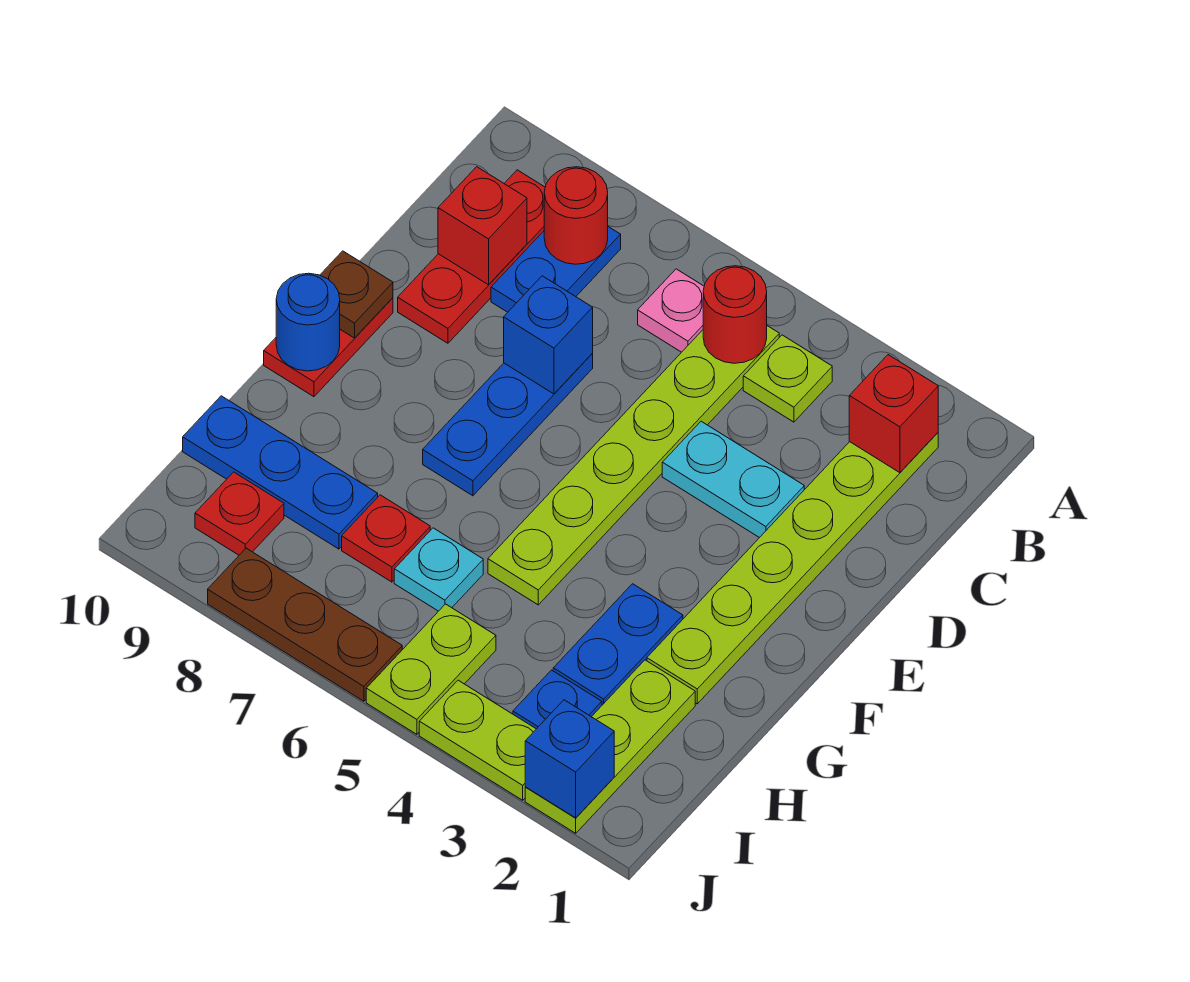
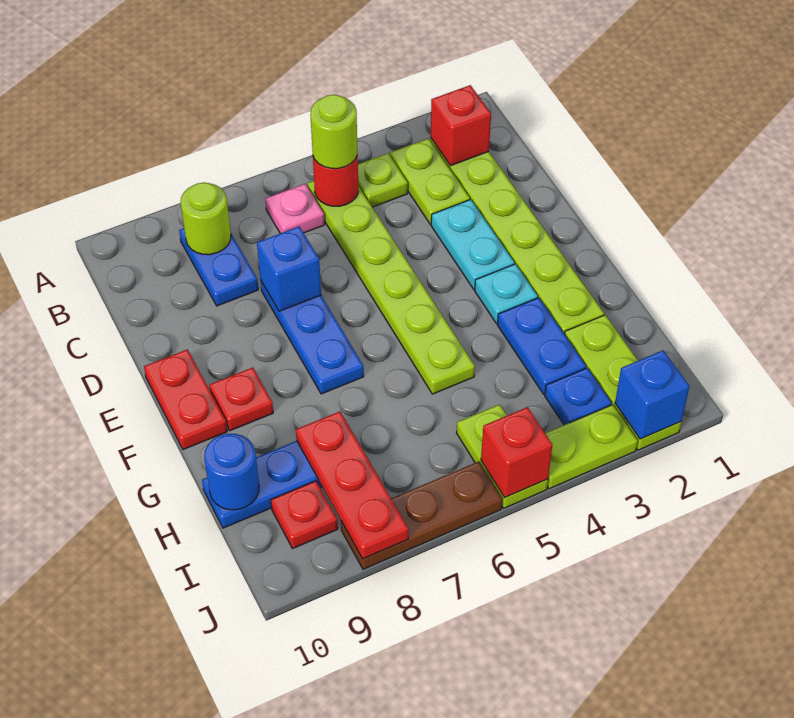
none -> lime plate B3:C3 level 1
none -> lime round brick B5 level 3
red round brick B8 level 2 -> lime round brick B8 level 2
red plate B9:D9 level 1 -> red plate H8:J8 level 2
red brick C9 level 2 -> red brick J5 level 2
cyan plate D3:D4 level 1 -> cyan plate D3:E3 level 1
brown plate E10 level 2 -> none
blue round brick F10 level 2 -> blue round brick H10 level 2
cyan plate H6 level 1 -> cyan plate F3 level 1
red plate H7 level 1 -> red plate F9 level 1

